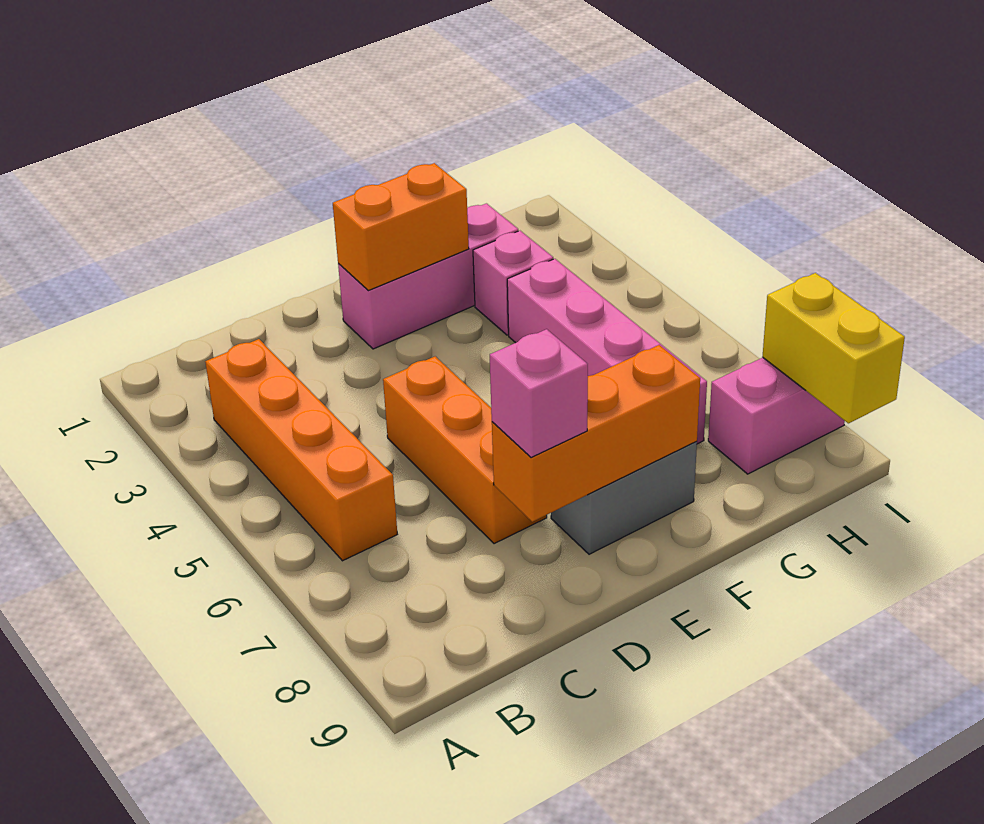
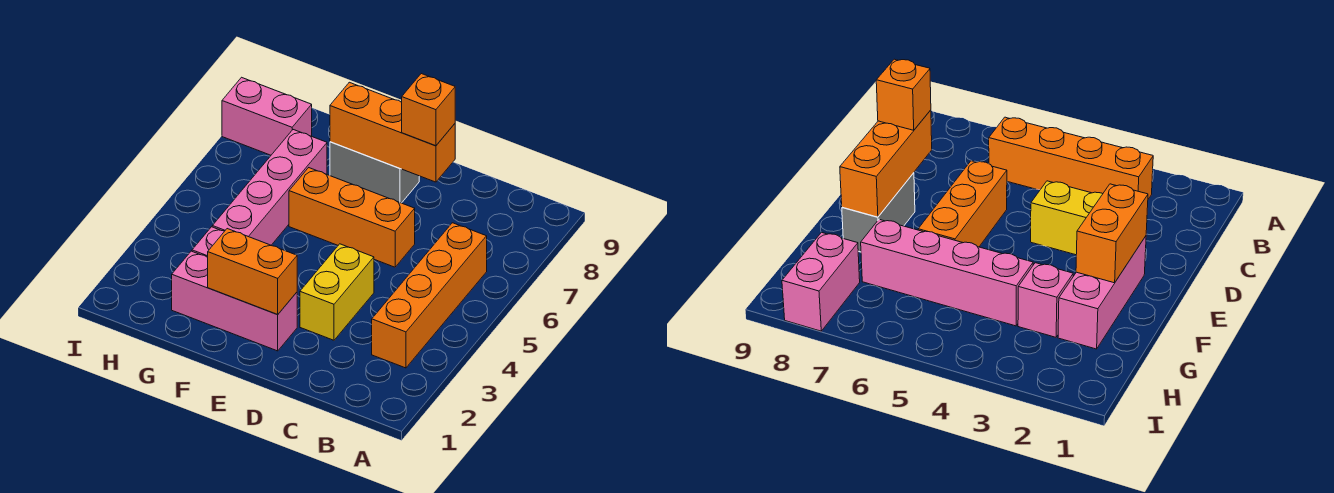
orange brick D5:D7 level 1 -> orange brick D6:F6 level 1
pink brick D8 level 3 -> orange brick D8 level 3
yellow brick I8:I9 level 2 -> yellow brick D3:D4 level 1

